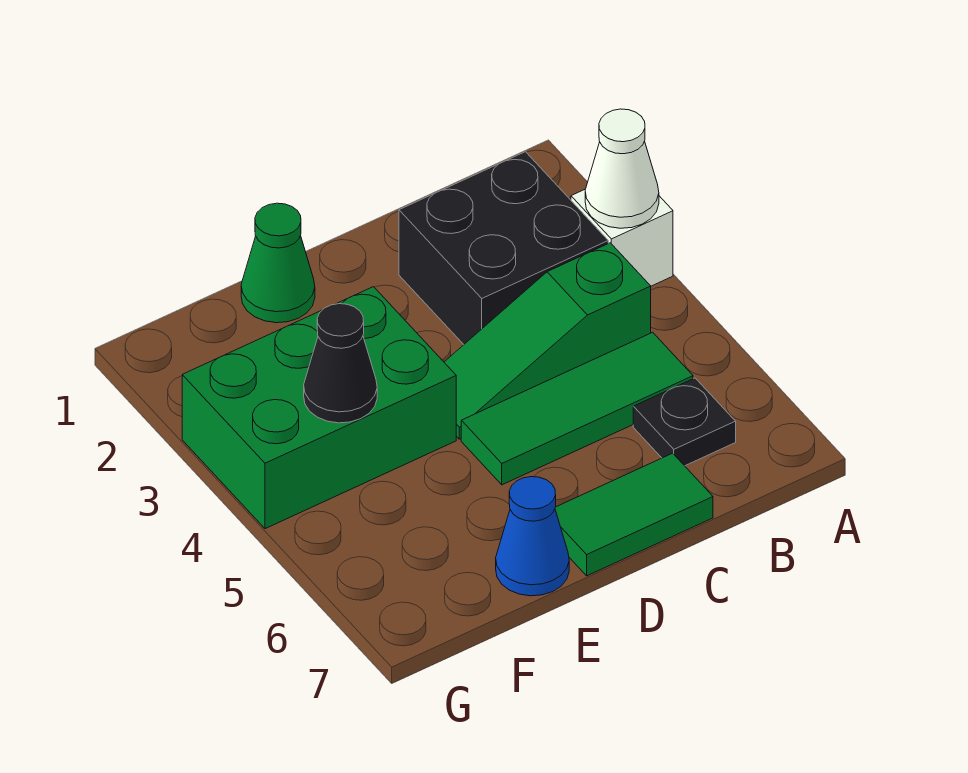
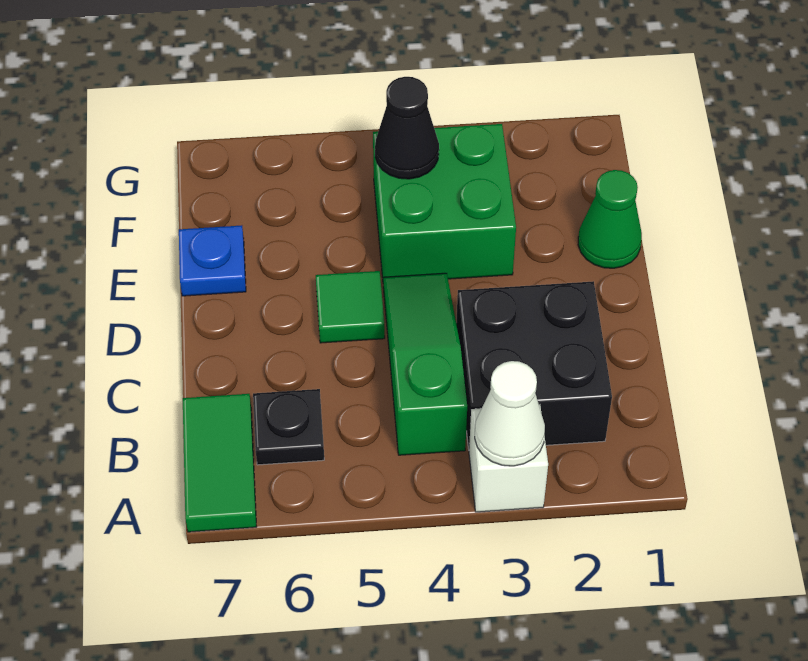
green tile B5:D5 level 1 -> green tile D5 level 1
green tile C7:D7 level 1 -> green tile A7:B7 level 1
green brick E3:G4 level 1 -> green brick E3:F4 level 1
blue cone E7 level 1 -> blue plate E7 level 1

